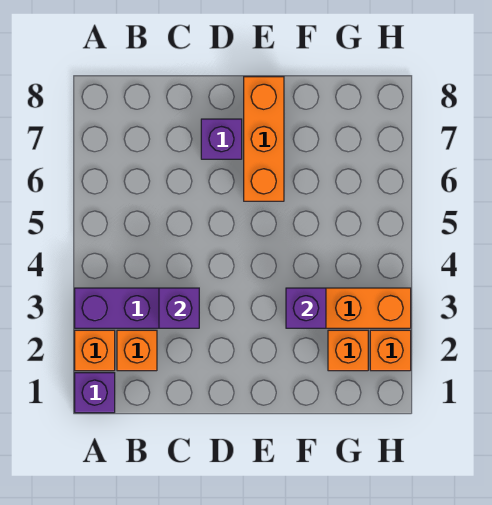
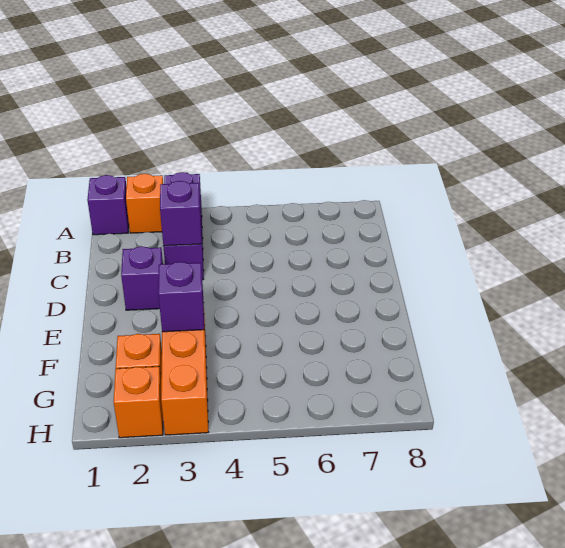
orange brick B2 level 1 -> none
purple brick D7 level 1 -> purple brick D2 level 1
orange brick E6:E8 level 1 -> none

